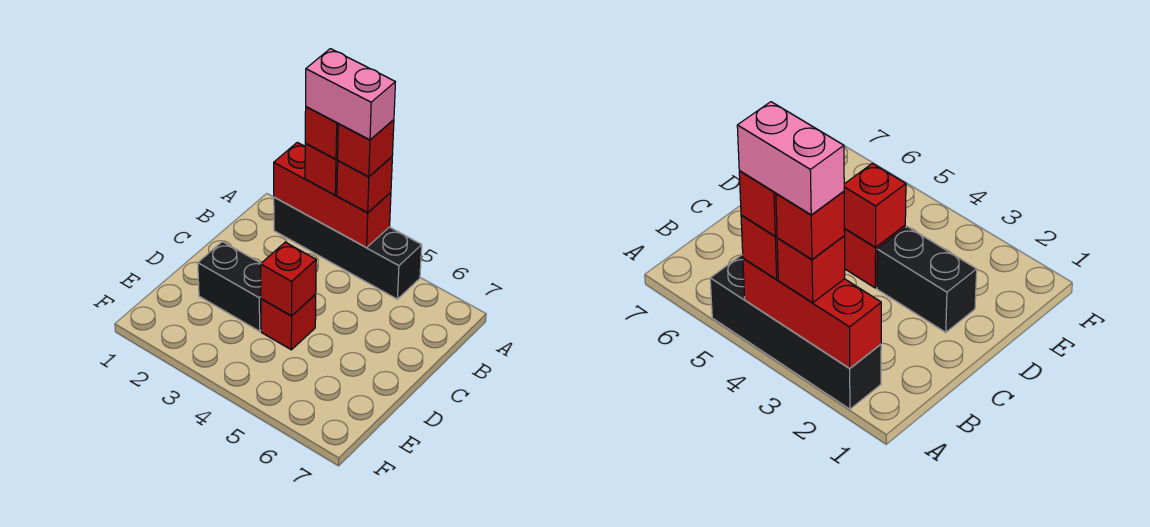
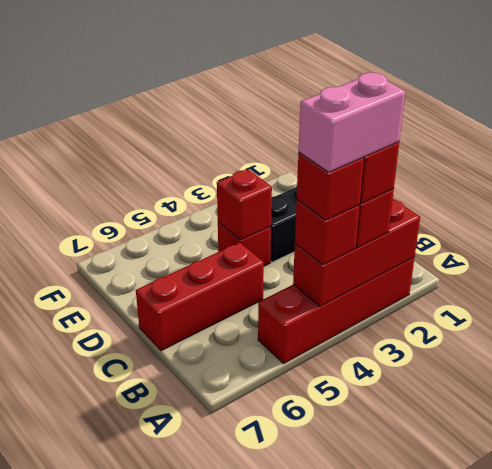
black brick A2:A5 level 1 -> red brick A2:A5 level 1
none -> red brick C5:C7 level 1

